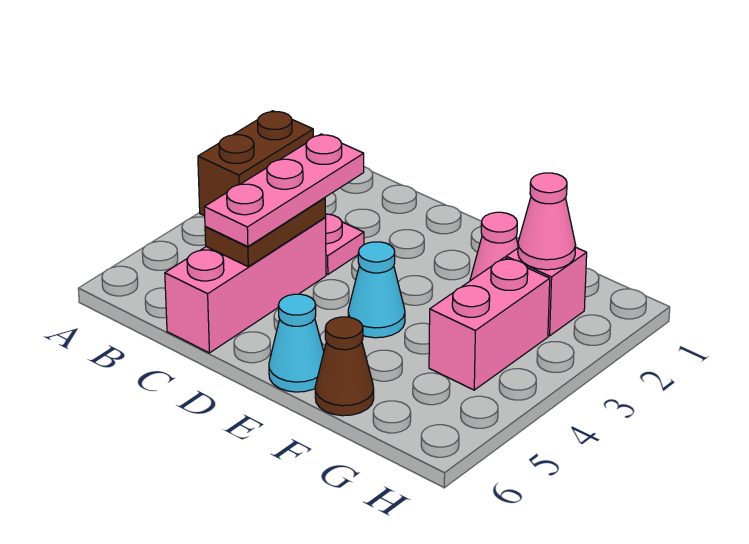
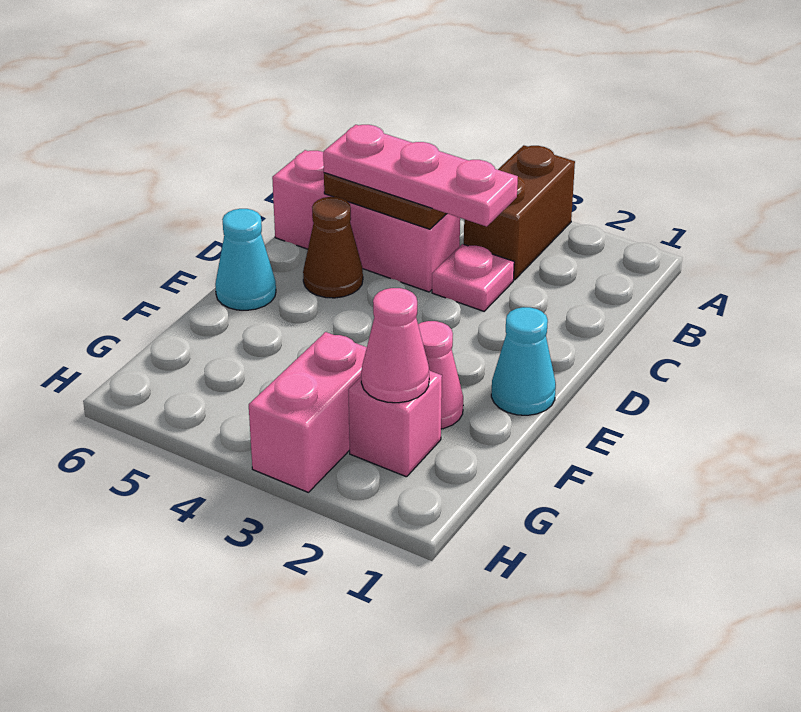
brown brick A2:A3 level 1 -> brown brick A3:B3 level 1
cyan cone E4 level 1 -> cyan cone E1 level 1
brown cone F6 level 1 -> brown cone D5 level 1
pink brick G3:G4 level 1 -> pink brick G3:H3 level 1

